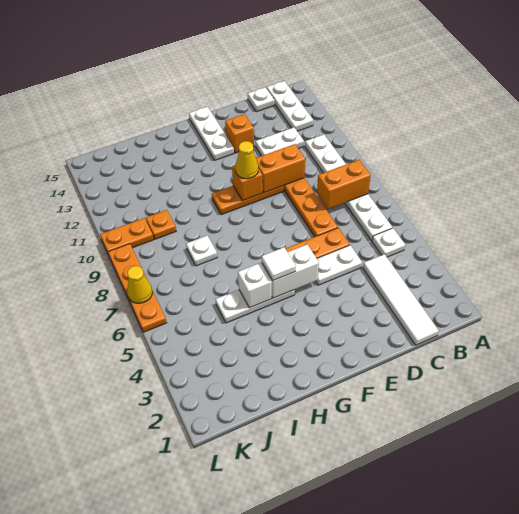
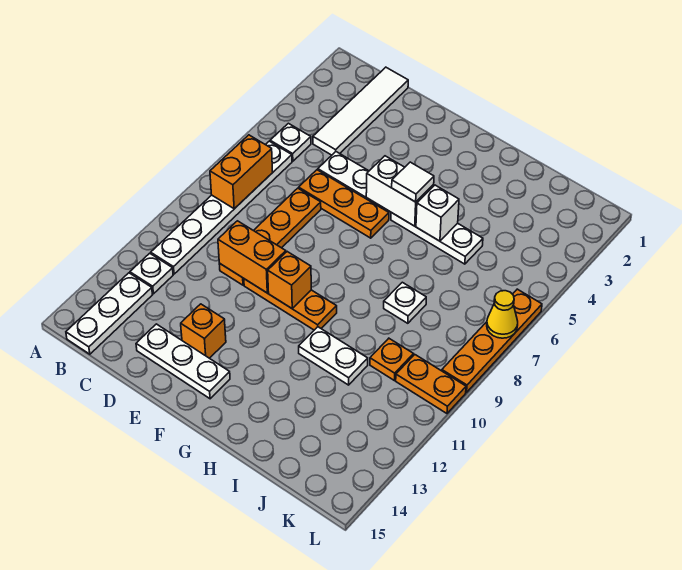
orange brick B8:C8 level 2 -> orange brick B7:B8 level 2
white plate C12:D12 level 1 -> white plate H11:I11 level 1
white plate C15 level 1 -> white plate B12 level 1
yellow cone F10 level 3 -> none
white plate F13:F15 level 1 -> white plate D14:F14 level 1

